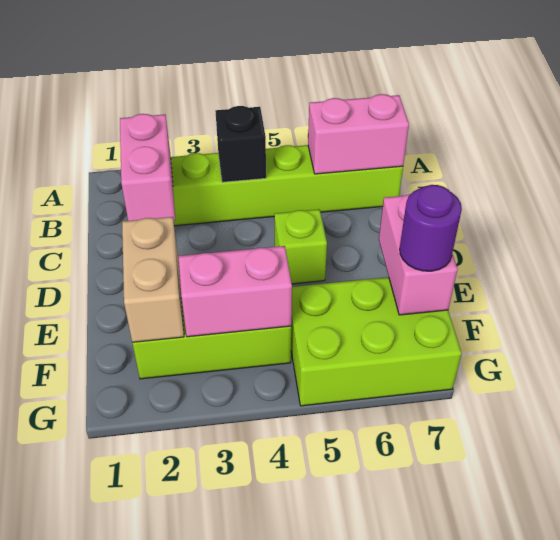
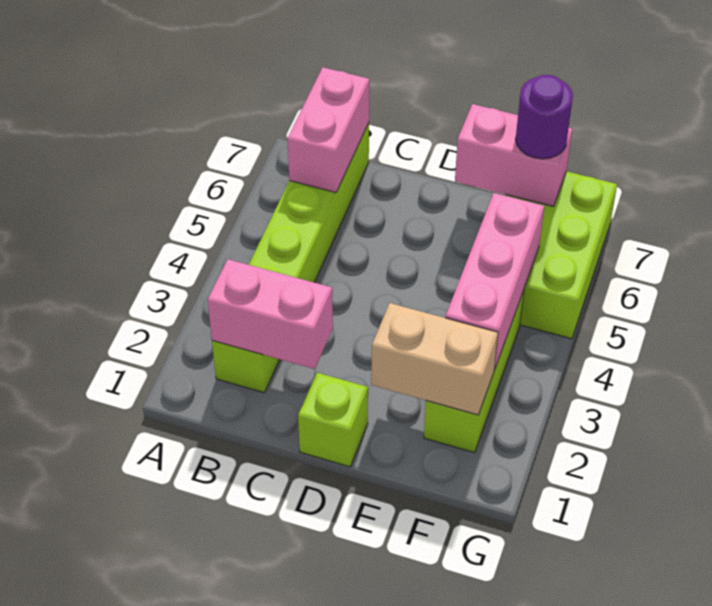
black brick B4 level 2 -> none
lime brick D5 level 1 -> lime brick D1 level 1
pink brick F3:F4 level 2 -> pink brick F3:F5 level 2

